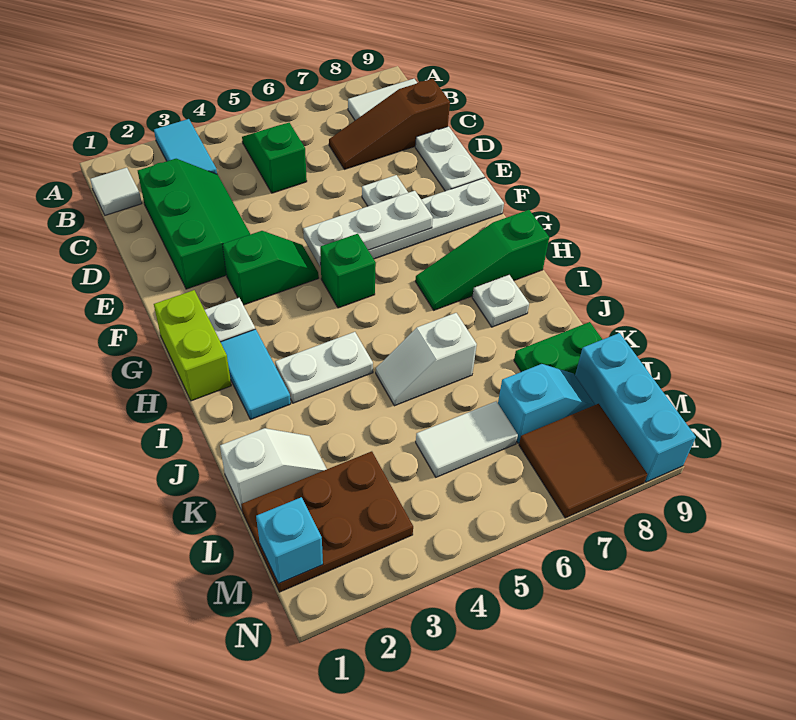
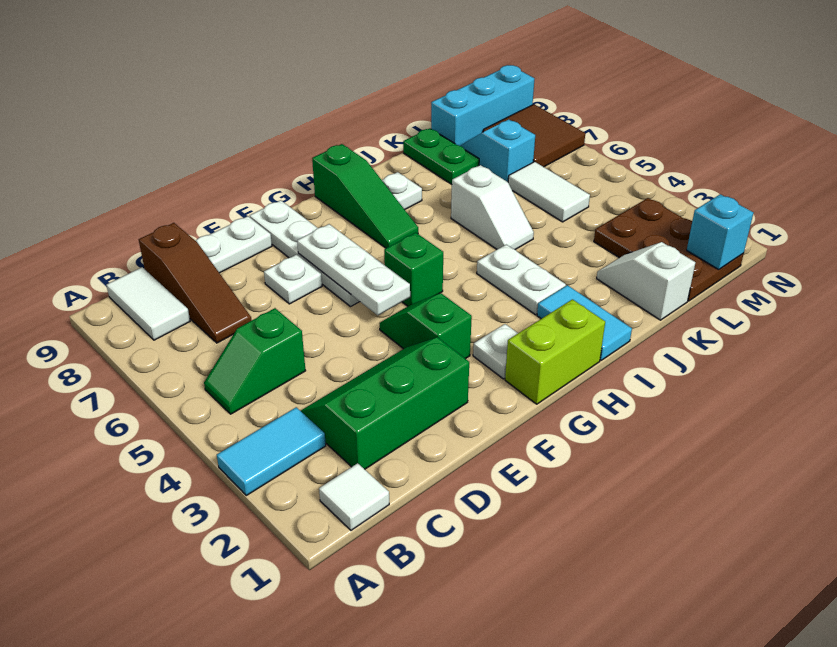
cyan tile H2:I2 level 1 -> cyan tile I1:I2 level 1

